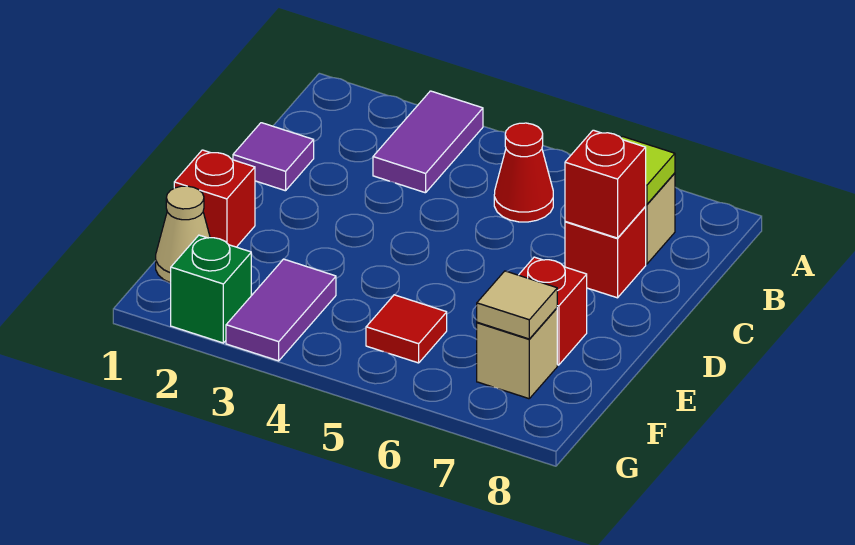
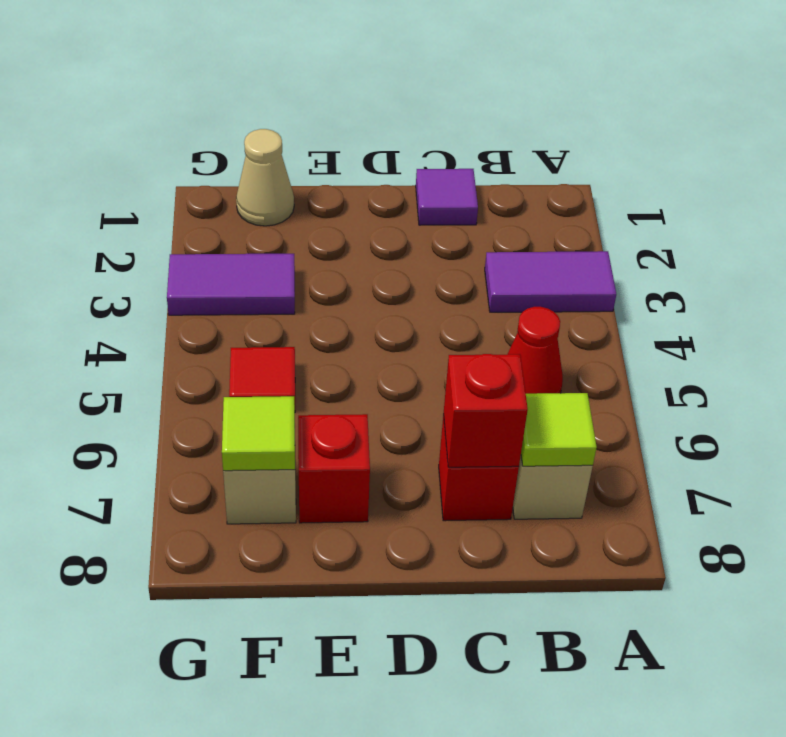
red brick E1 level 1 -> none
tan tile F7 level 2 -> lime tile F7 level 2
green brick G2 level 1 -> none

